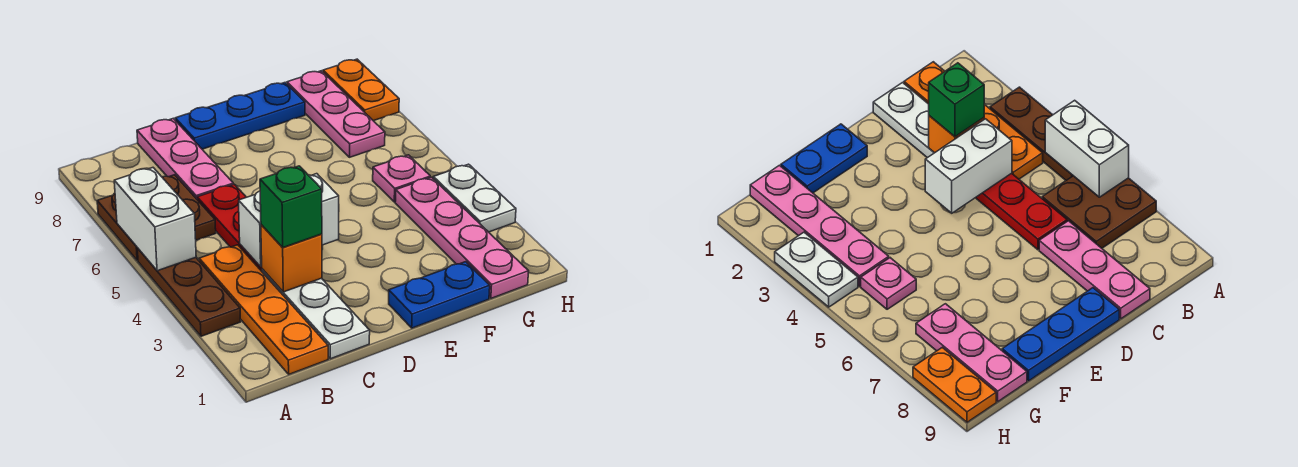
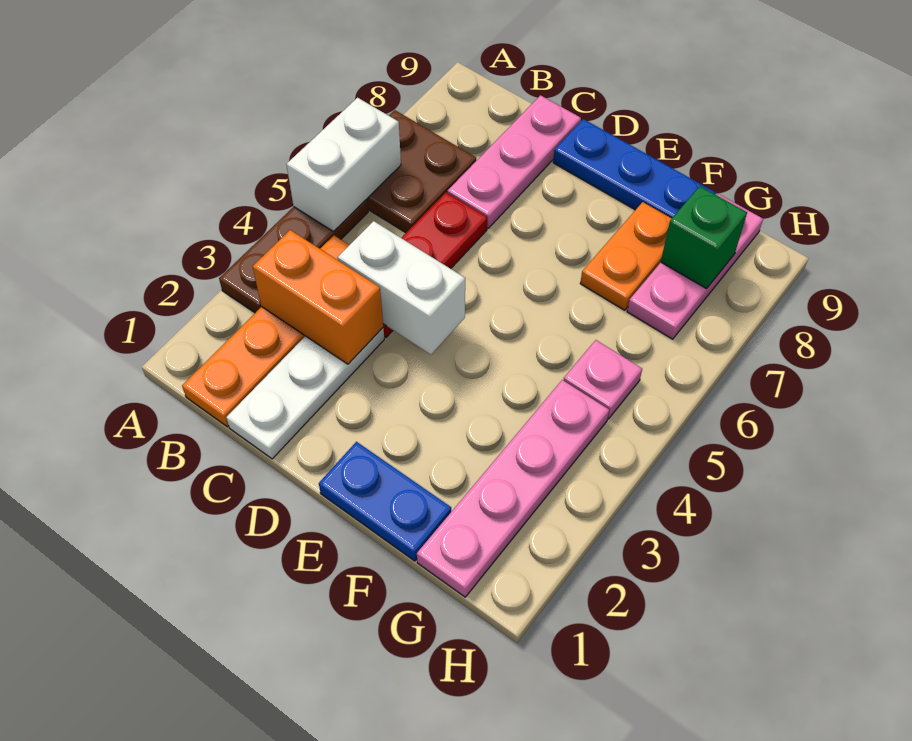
orange brick C3 level 2 -> orange brick B3:C3 level 2
green brick C3 level 3 -> green brick G8 level 2
white plate H3:H4 level 1 -> none
orange plate H8:H9 level 1 -> orange plate F7:F8 level 1

